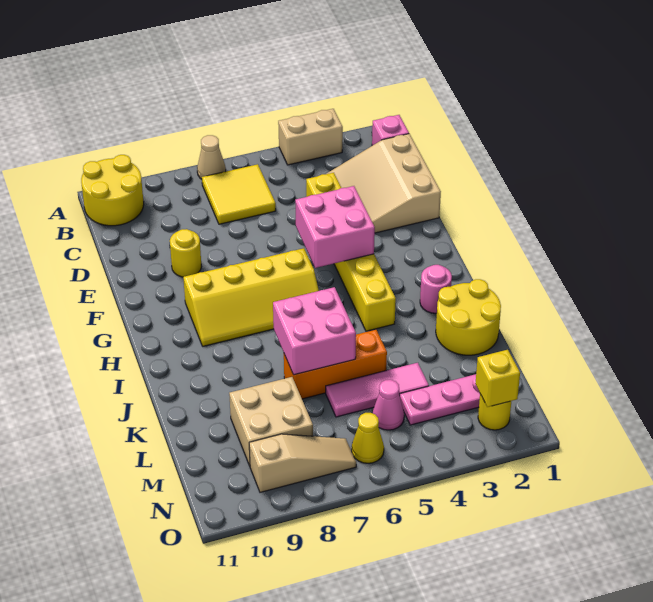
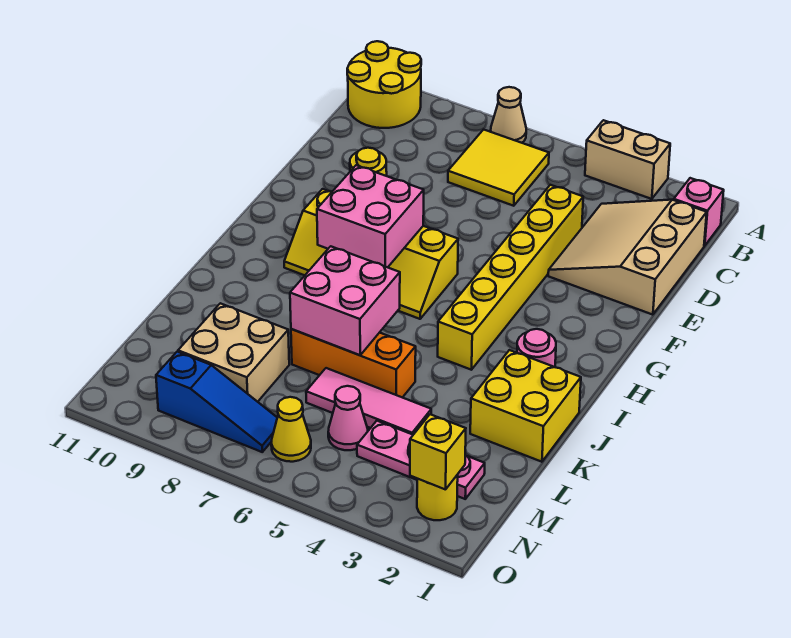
pink brick F4:G5 level 2 -> pink brick G7:H8 level 2
yellow round brick J1:K2 level 1 -> yellow brick J1:K2 level 1
tan slope N7:N9 level 1 top 9 -> blue slope N7:N9 level 1 top 9

